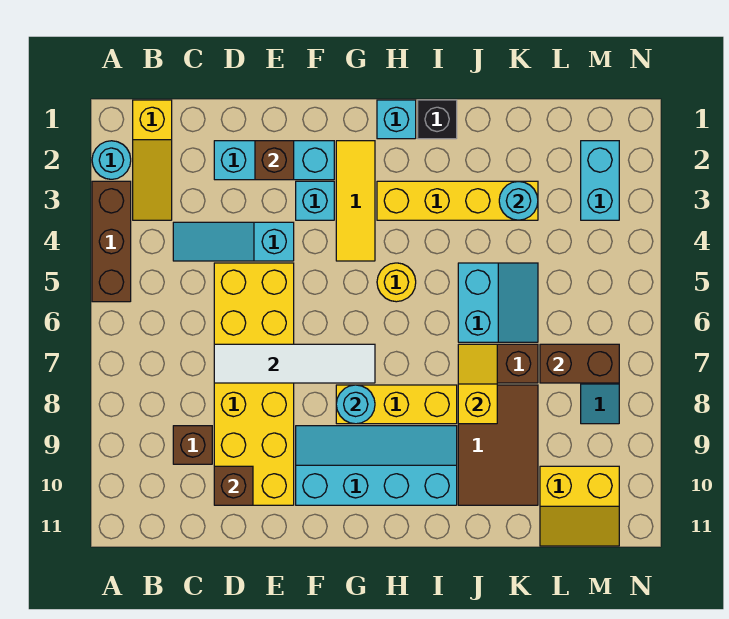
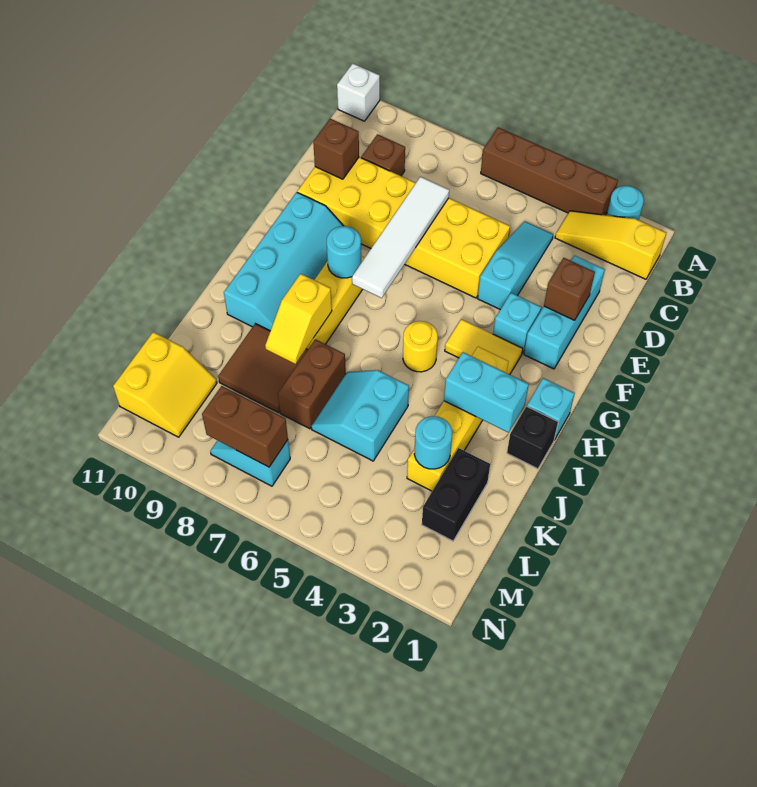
brown brick A3:A5 level 1 -> brown brick A3:A6 level 1
none -> white brick A11 level 1
yellow tile G2:G4 level 1 -> yellow tile G3:G4 level 1
cyan slope J5:K6 level 1 top J -> cyan slope J5:K6 level 1 top 5
yellow slope J7:J8 level 2 top 8 -> yellow slope I8:J8 level 2 top I
brown tile J8:K10 level 1 -> brown tile J8:K9 level 1
none -> black brick K2:L2 level 1
brown brick L7:M7 level 2 -> brown brick M7:M8 level 2
yellow slope L10:M11 level 1 top 10 -> yellow slope L10:M11 level 1 top 11
cyan brick M2:M3 level 1 -> cyan brick I2:I3 level 2

